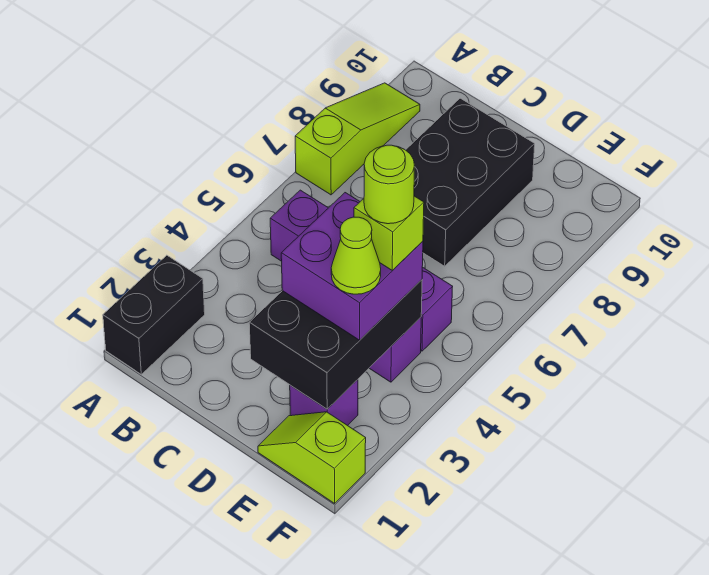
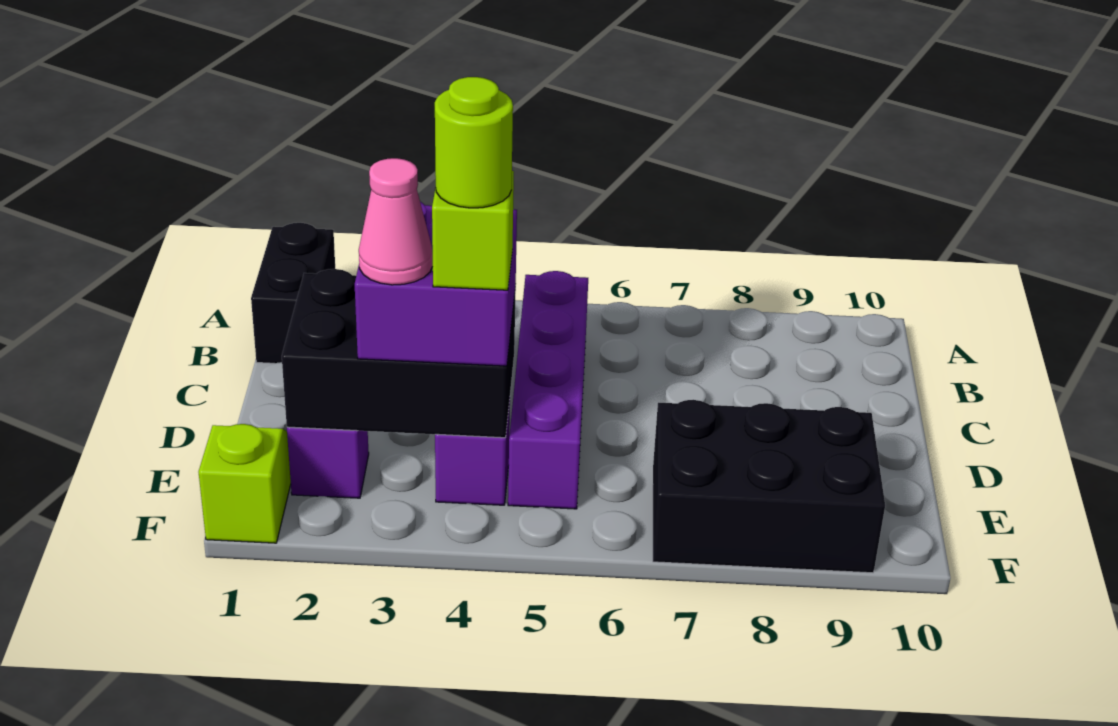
black brick A1:A2 level 1 -> black brick A1:B1 level 1
lime slope A7:A9 level 1 top 7 -> none
black brick C7:D9 level 1 -> black brick E7:F9 level 1
lime cone E3 level 4 -> pink cone E3 level 4

